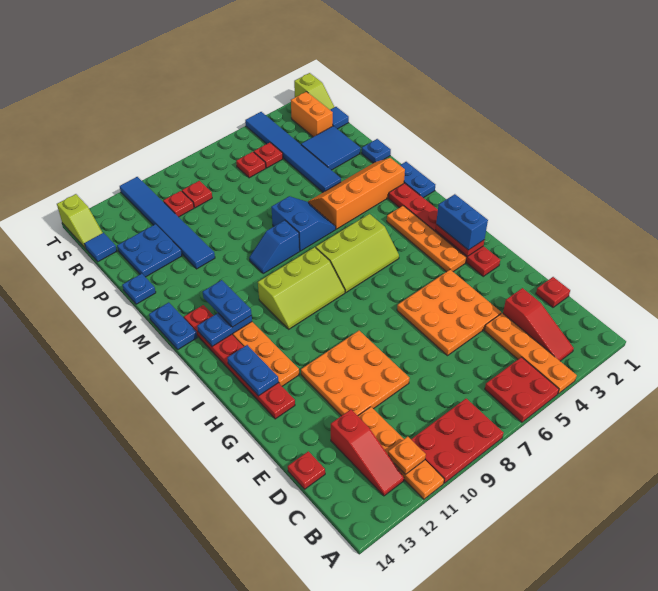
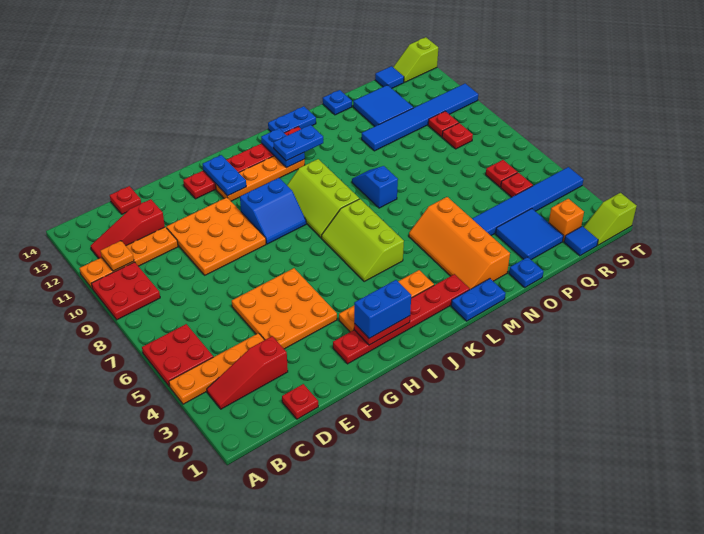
red plate A8:B10 level 1 -> red plate A9:B10 level 1
blue plate H13:I13 level 2 -> blue plate H12:H13 level 2
orange slope M2:N5 level 1 top M -> orange slope M2:N5 level 1 top N
blue slope M6:N7 level 1 top 7 -> blue slope H9:I10 level 1 top 10
blue plate P12:Q13 level 1 -> blue tile P12:Q13 level 1
orange brick R2:S2 level 1 -> orange brick R2 level 1

